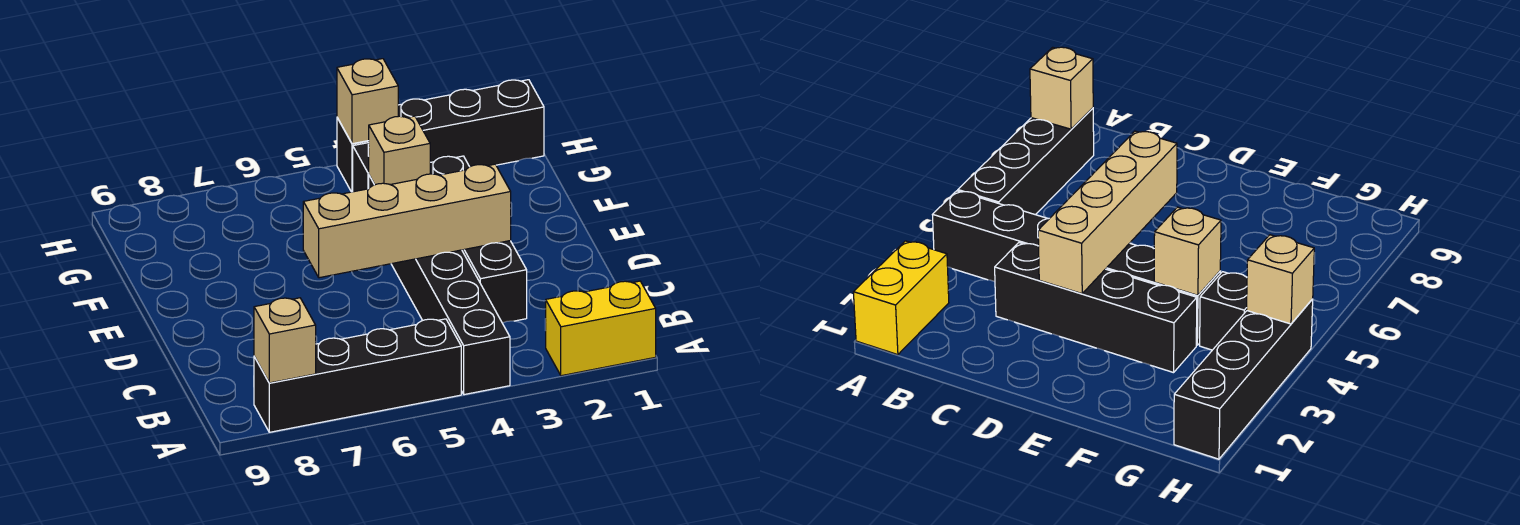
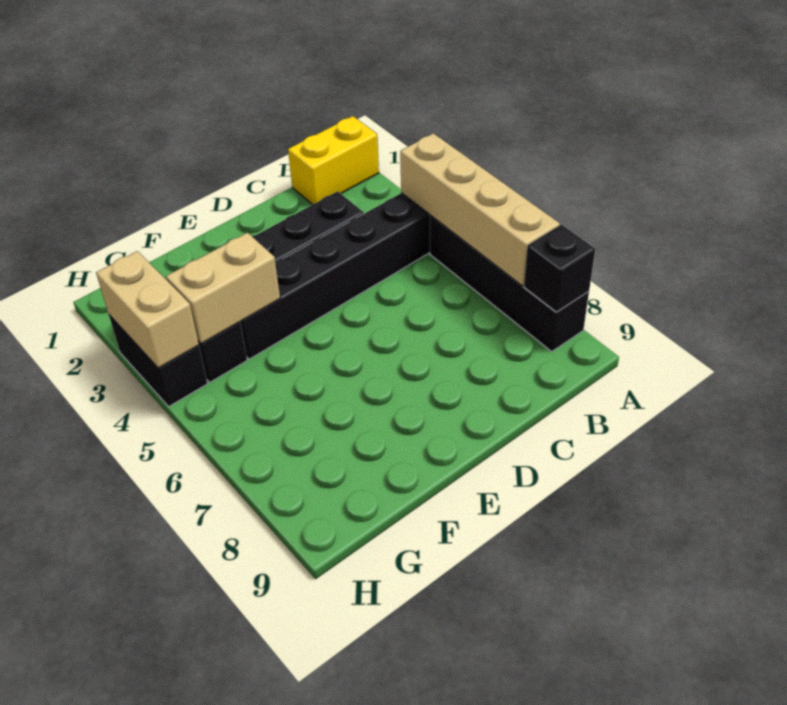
yellow brick A1:A2 level 1 -> yellow brick A1:B1 level 1
tan brick A8 level 2 -> black brick A8 level 2
tan brick D3:D6 level 2 -> tan brick A4:A7 level 2
tan brick F4 level 2 -> tan brick F4:G4 level 2
black brick H1:H4 level 1 -> black brick H3:H4 level 1
tan brick H4 level 2 -> tan brick H3:H4 level 2

